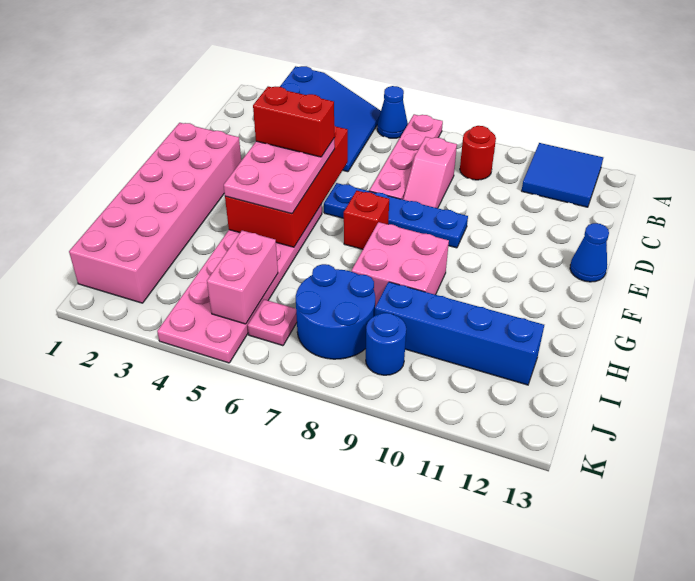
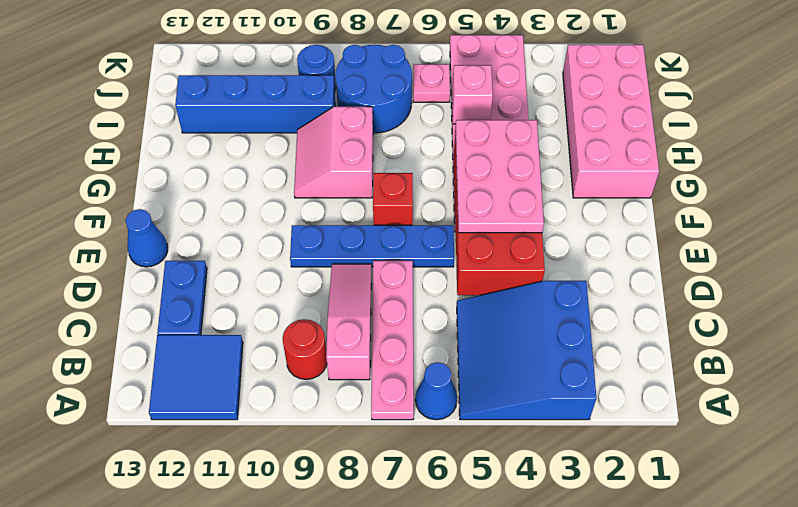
pink slope C8:D8 level 1 top C -> pink slope B8:D8 level 1 top B
none -> blue plate C12:D12 level 1
pink brick E1:J2 level 1 -> pink brick G1:J2 level 1
red brick E4:E5 level 4 -> none
pink brick G8:H9 level 1 -> pink slope G8:H9 level 1 top 8
pink brick I5:J5 level 2 -> pink brick I5 level 2

